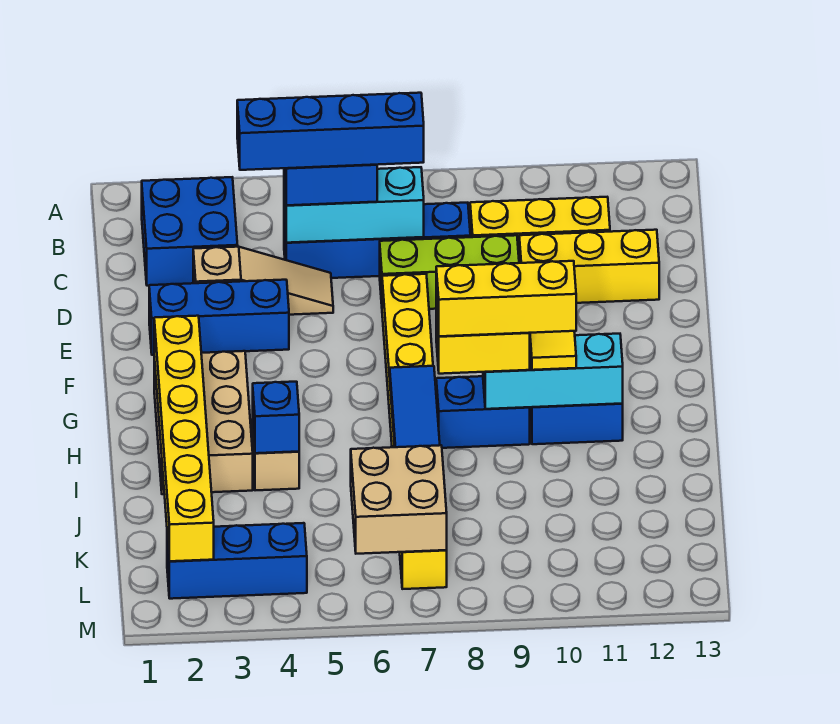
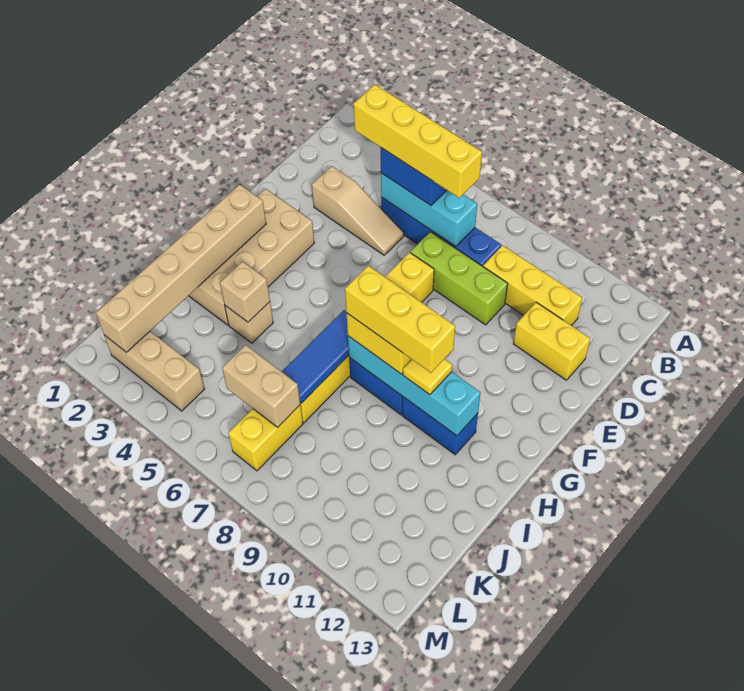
blue brick B2:C3 level 1 -> none
blue brick C4:C7 level 4 -> yellow brick C4:C7 level 4
yellow brick D10:D12 level 1 -> yellow brick D11:D12 level 1
blue brick E2:E4 level 1 -> none
tan brick G2:I3 level 1 -> tan brick F2:I3 level 1
yellow brick G2:L2 level 2 -> tan brick G2:L2 level 2
cyan brick H9:H11 level 2 -> cyan brick H8:H11 level 2
blue brick I4 level 2 -> tan brick I4 level 2
tan brick K6:L7 level 2 -> tan brick K6:K7 level 2
blue brick L2:L4 level 1 -> tan brick L2:L4 level 1

